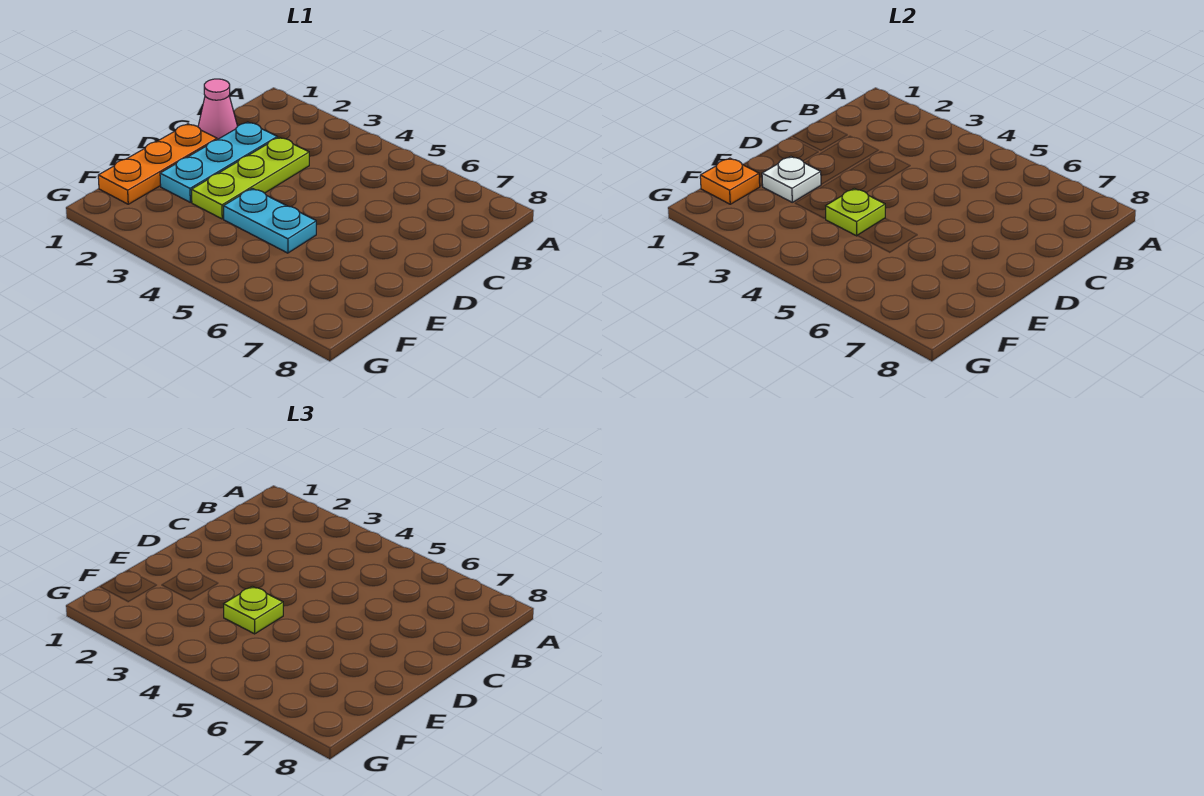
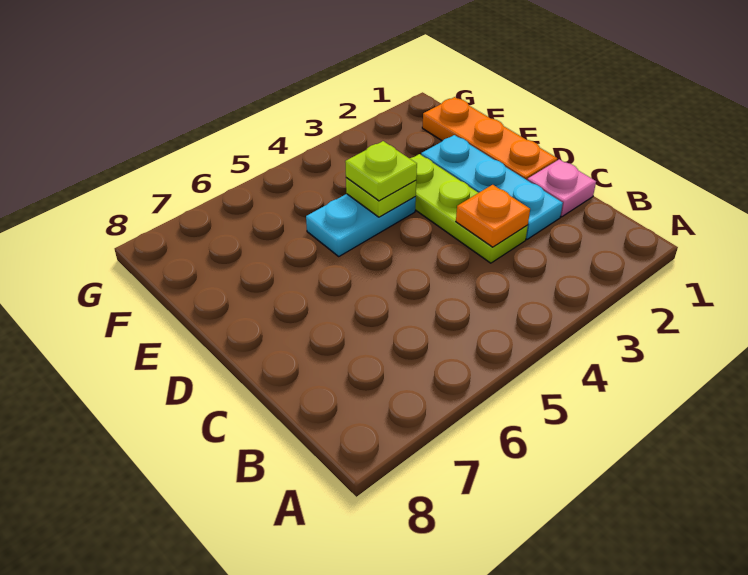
pink cone C1 level 1 -> pink plate C1 level 1
white plate E2 level 2 -> none
orange plate F1 level 2 -> orange plate C3 level 2

